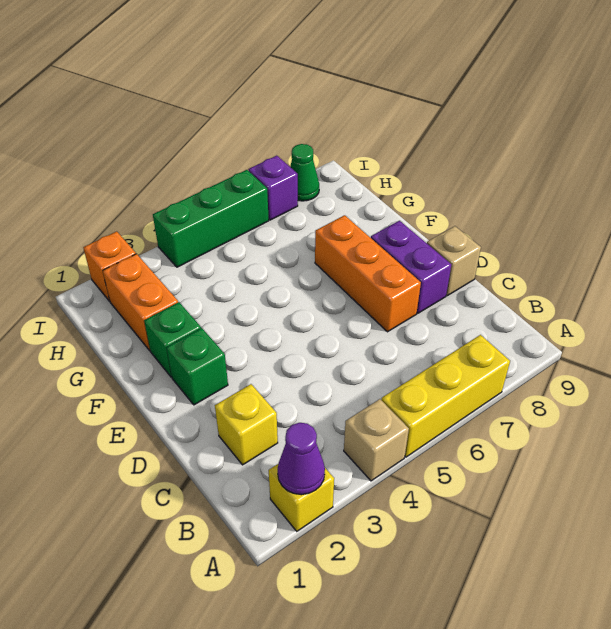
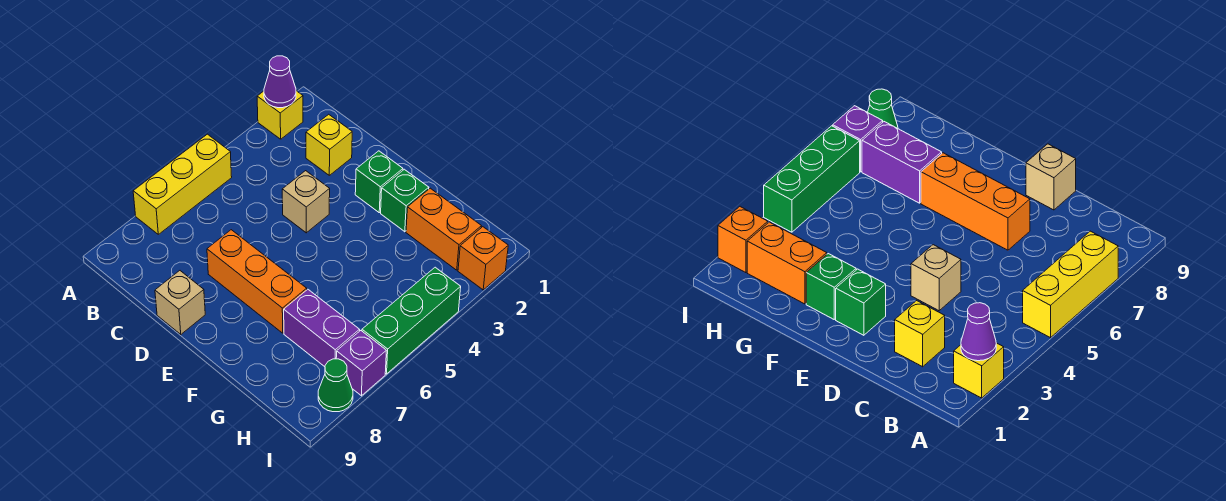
tan brick A4 level 1 -> tan brick D4 level 1
purple brick D8:E8 level 1 -> purple brick G7:H7 level 1

